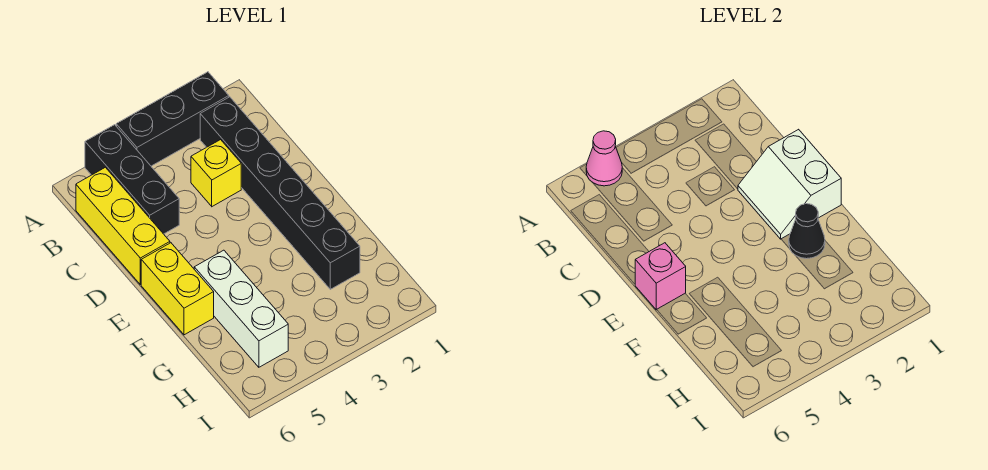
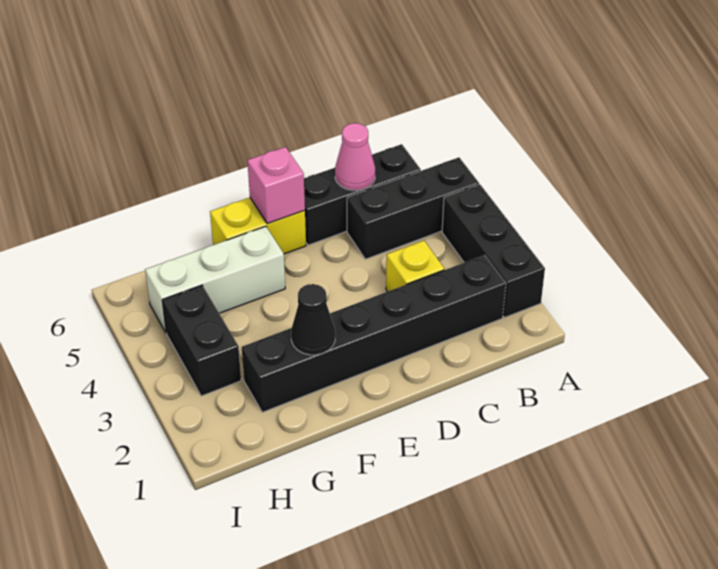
pink cone A5 level 2 -> pink cone C6 level 2
yellow brick B6:D6 level 1 -> black brick B6:D6 level 1
white slope D1:E2 level 2 top 1 -> none
none -> black brick H3:H4 level 1

